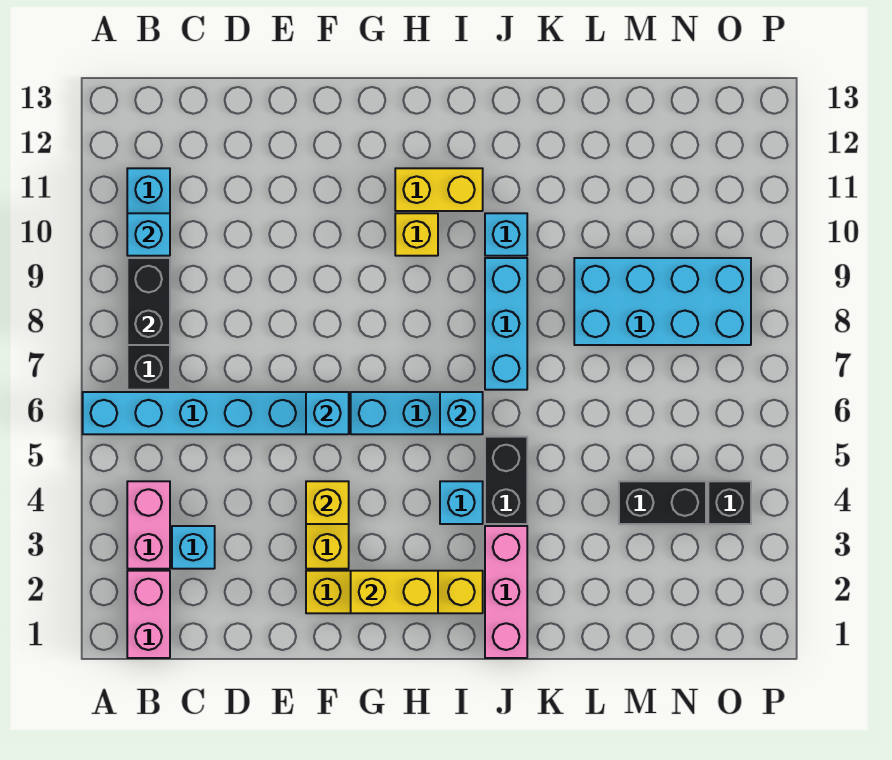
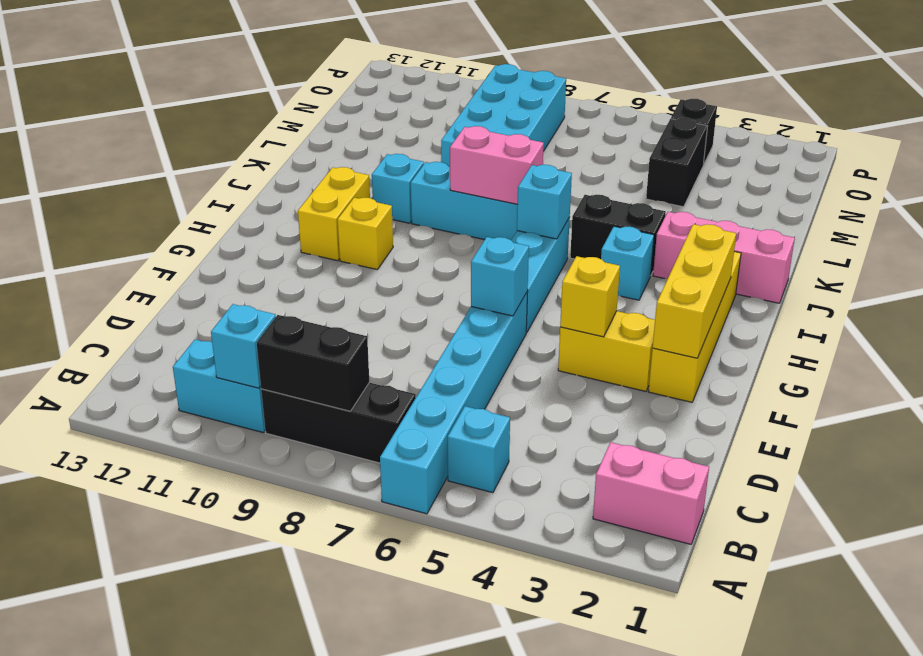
pink brick B3:B4 level 1 -> pink brick J7:J8 level 2
cyan brick C3 level 1 -> cyan brick B5 level 1
yellow brick G2:H2 level 2 -> yellow brick F2:H2 level 2

